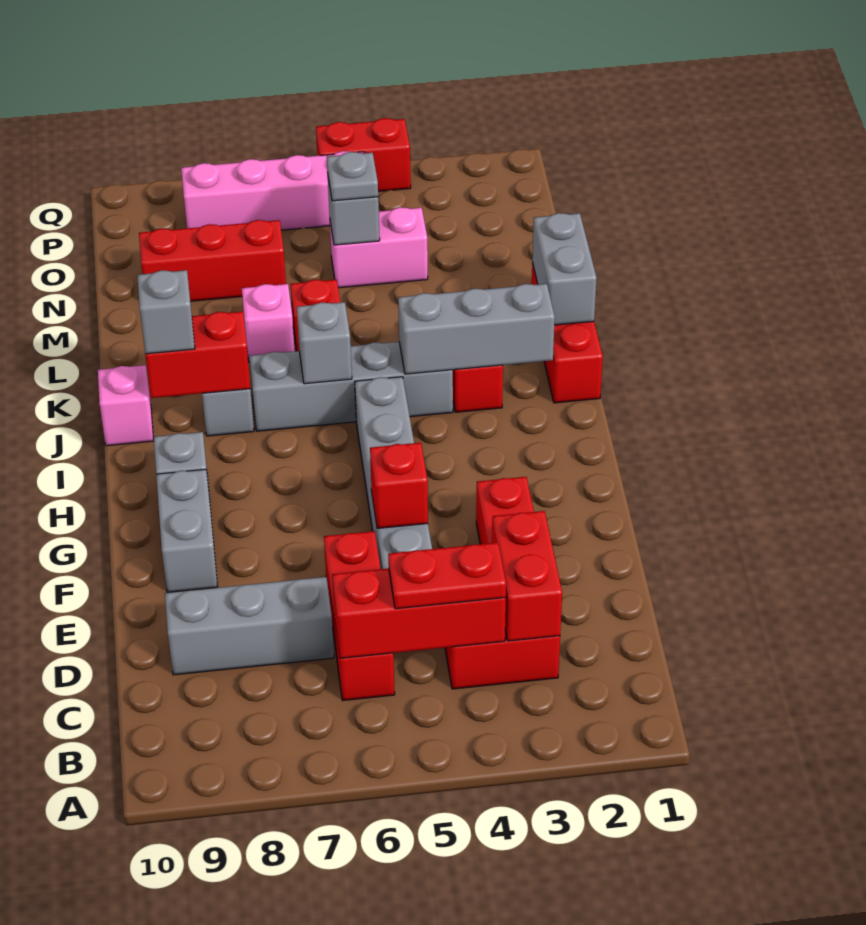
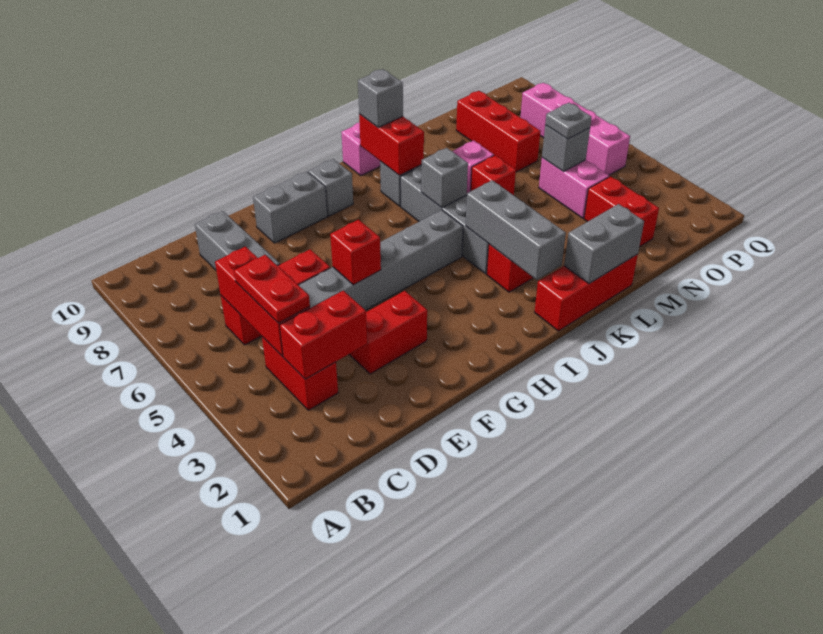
red brick Q4:Q5 level 1 -> red brick N2:N3 level 1

